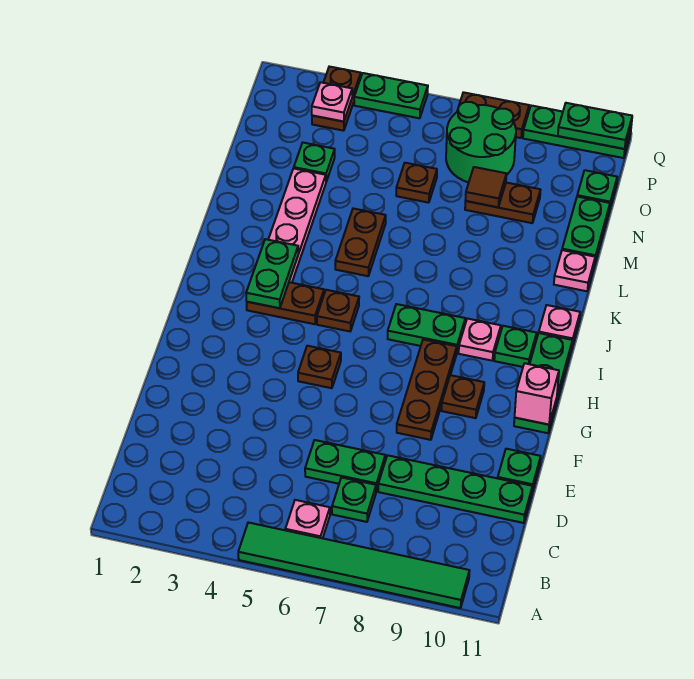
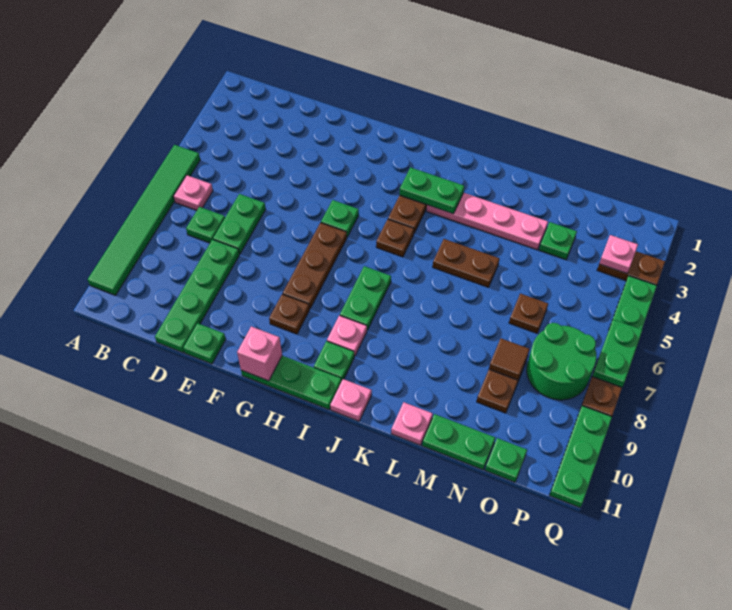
brown plate F8:H8 level 1 -> brown plate G6:G8 level 1
brown plate G5 level 1 -> green plate G5 level 1
green plate Q10:Q11 level 2 -> green plate Q6:Q7 level 2

